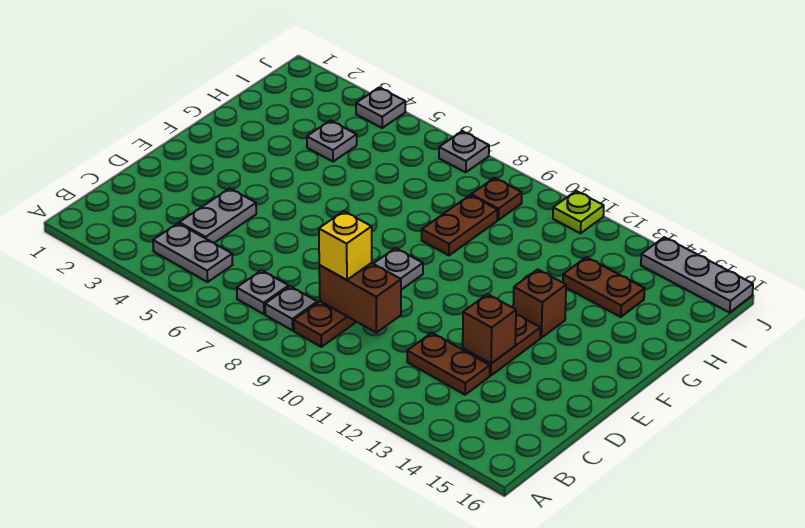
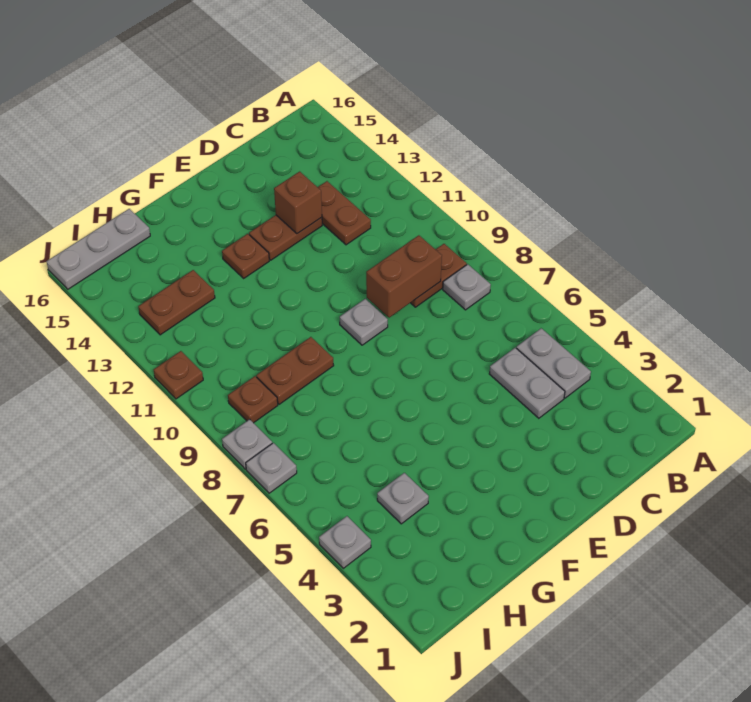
grey plate B7 level 1 -> grey plate J8 level 1
grey plate C4:D4 level 1 -> grey plate C4:C5 level 1
brown brick C9:C10 level 2 -> brown brick C9:D9 level 2
yellow brick C9 level 3 -> none
brown brick F13 level 1 -> brown plate F13 level 1
brown plate H13:H14 level 1 -> brown plate H13:I13 level 1
lime plate J11 level 1 -> brown plate J11 level 1
grey plate J14:J16 level 1 -> grey plate H16:J16 level 1

